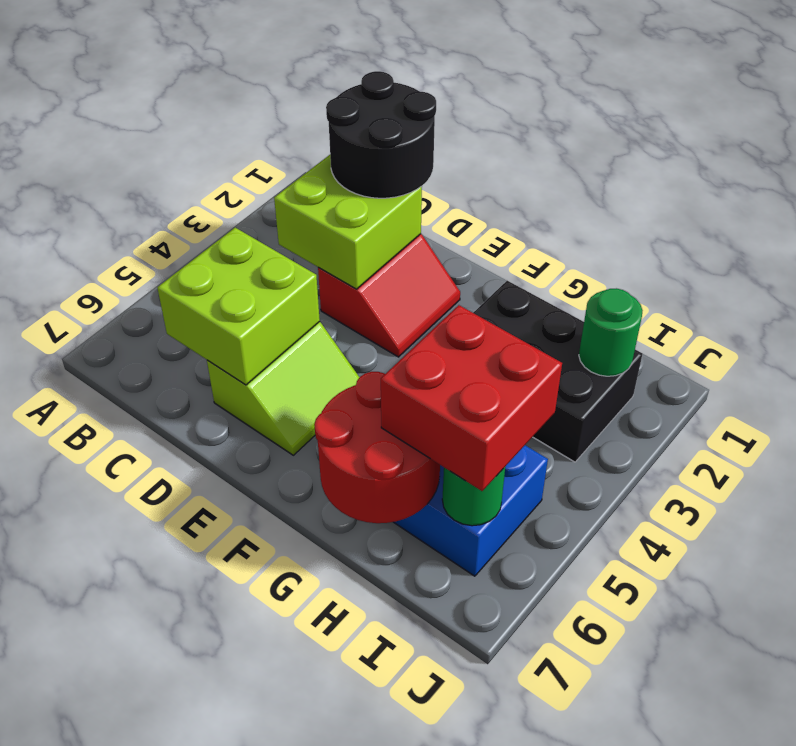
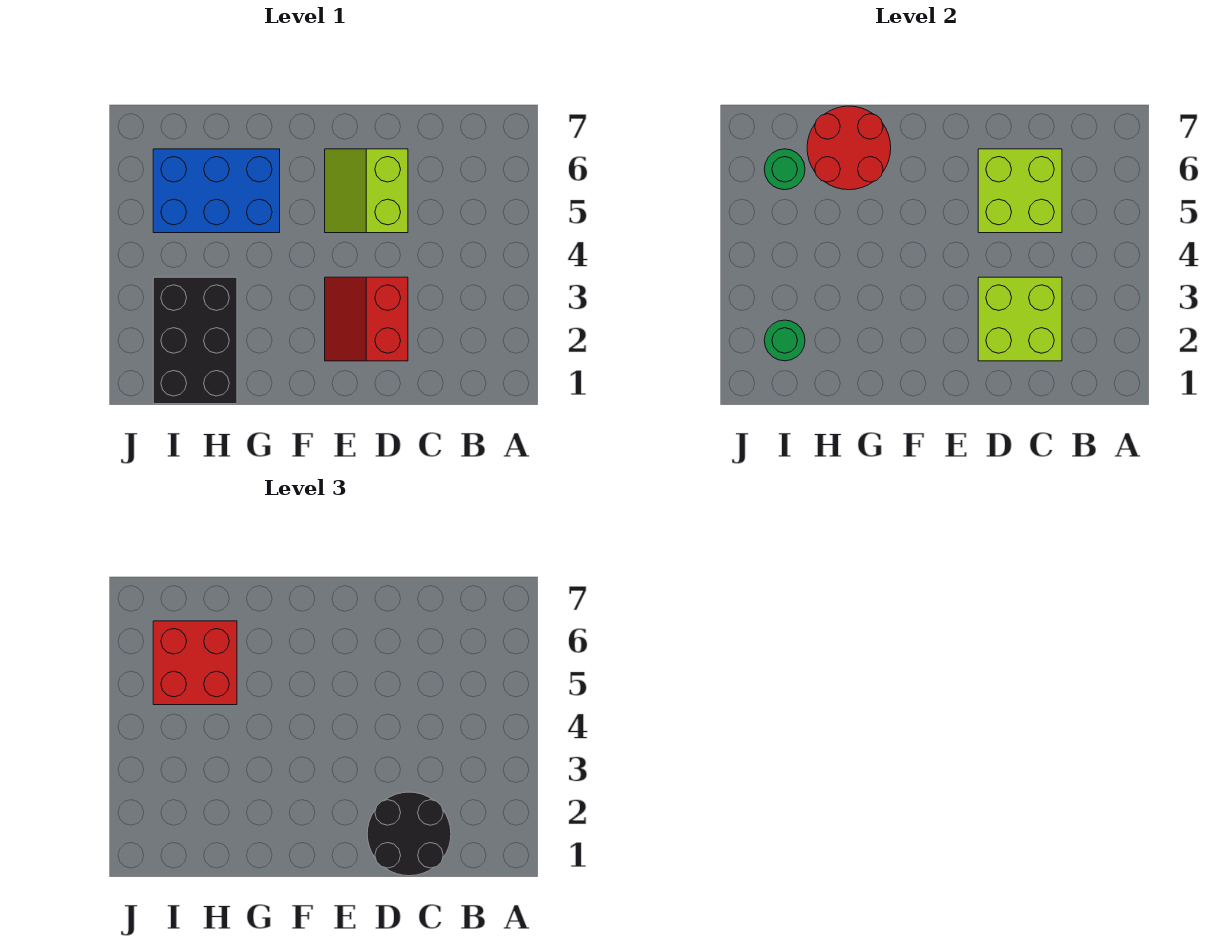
black brick G2:I3 level 1 -> black brick H1:I3 level 1

